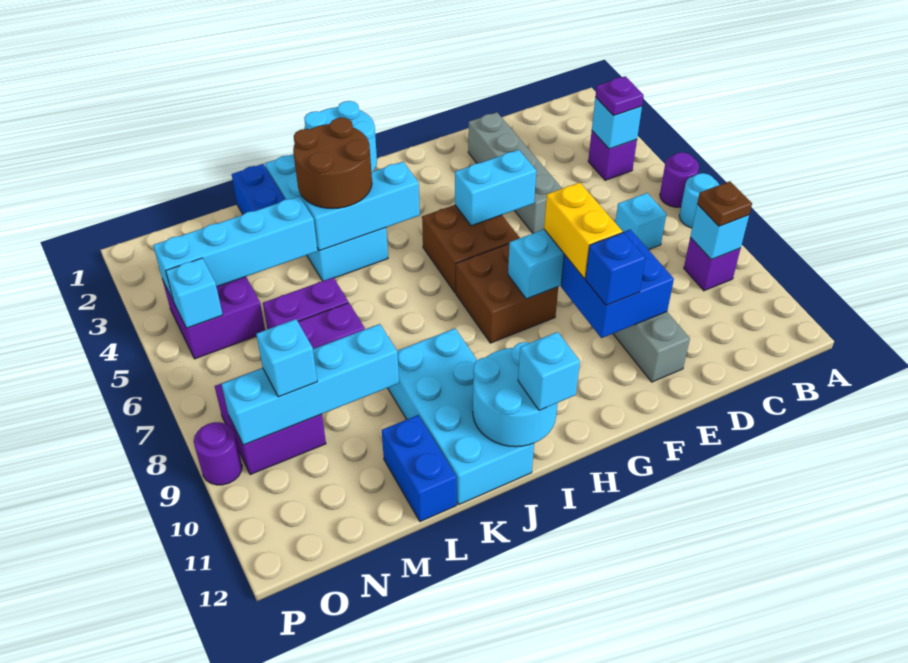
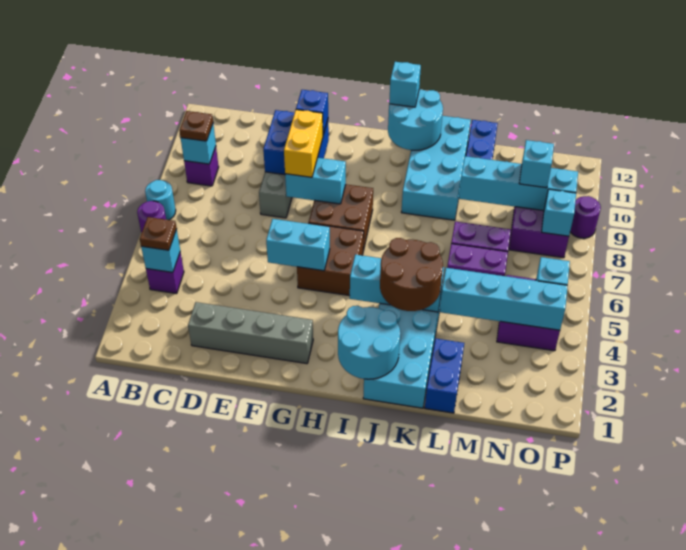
purple plate B4 level 3 -> brown plate B4 level 3
cyan brick C7 level 1 -> cyan brick O8 level 2
grey brick E2:E5 level 1 -> grey brick D2:G2 level 1

